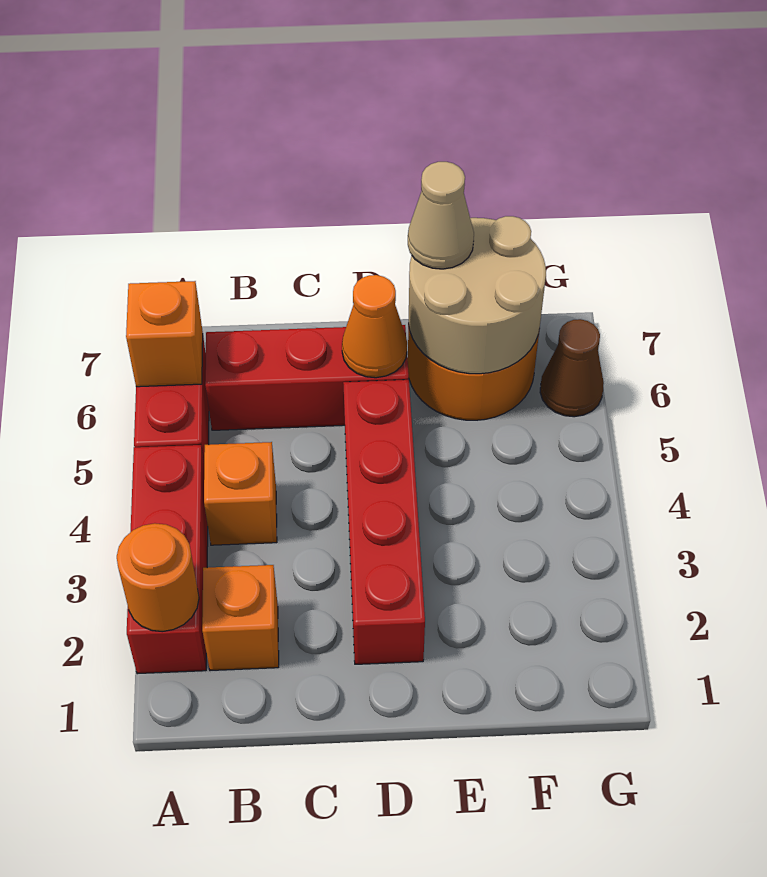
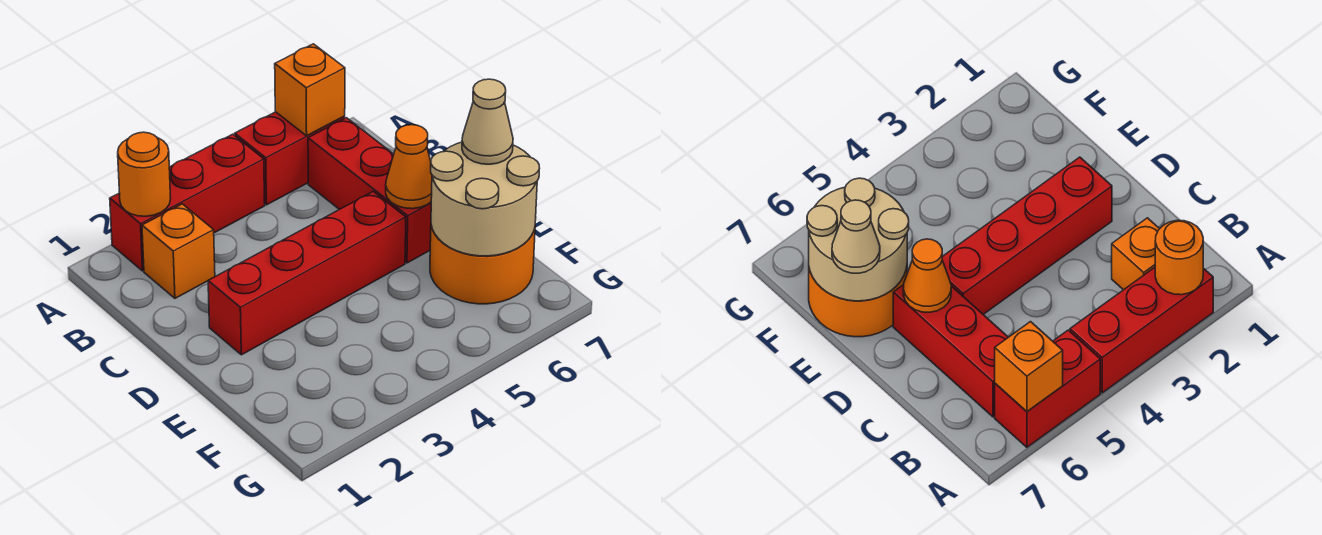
orange brick B4 level 1 -> none
brown cone G6 level 1 -> none

